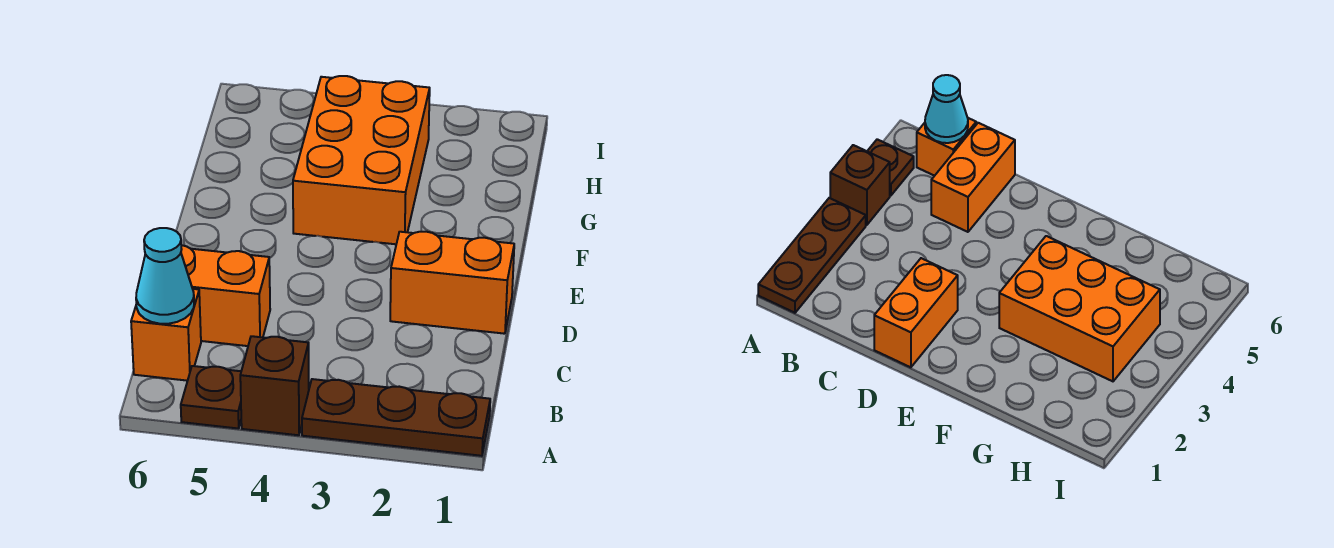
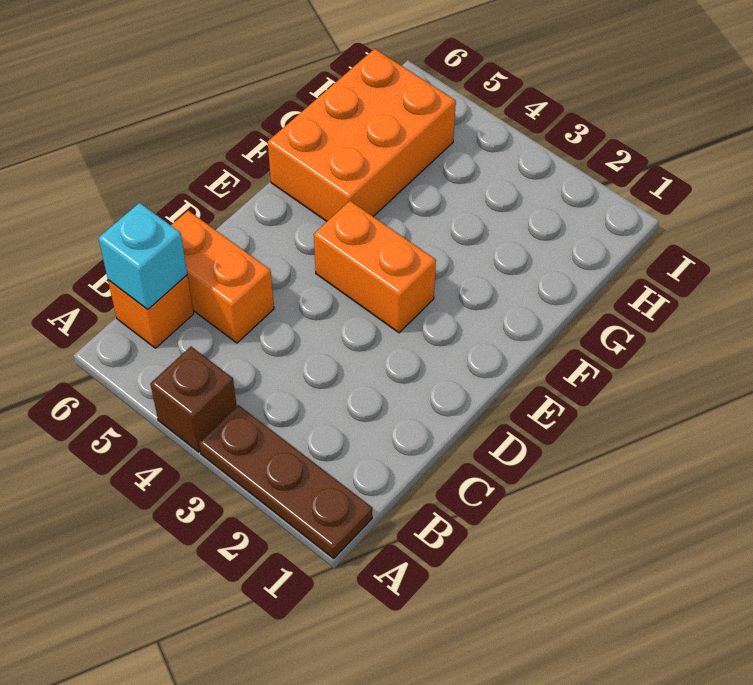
brown plate A5 level 1 -> none
cyan cone B6 level 2 -> cyan brick B6 level 2
orange brick D1:D2 level 1 -> orange brick E3:E4 level 1
orange brick F3:H4 level 1 -> orange brick F5:H6 level 1

